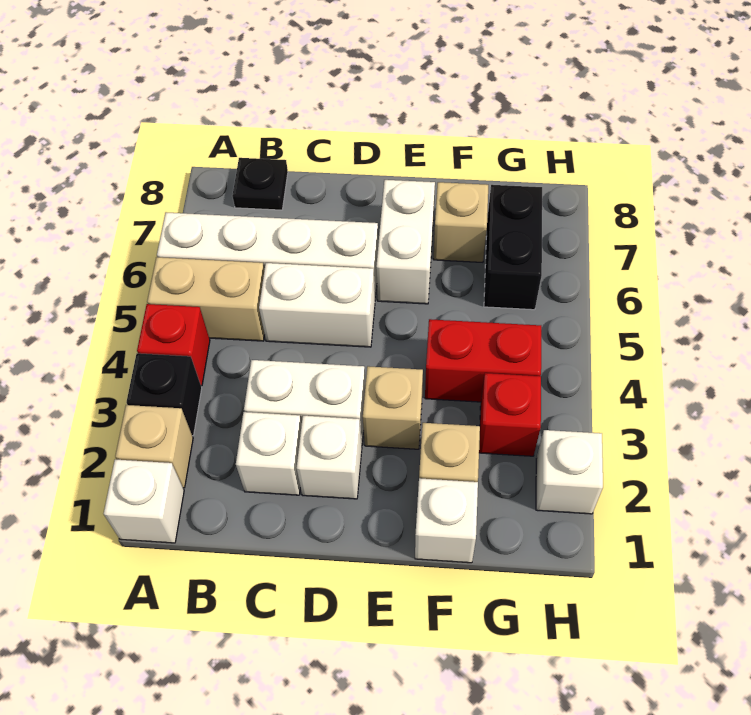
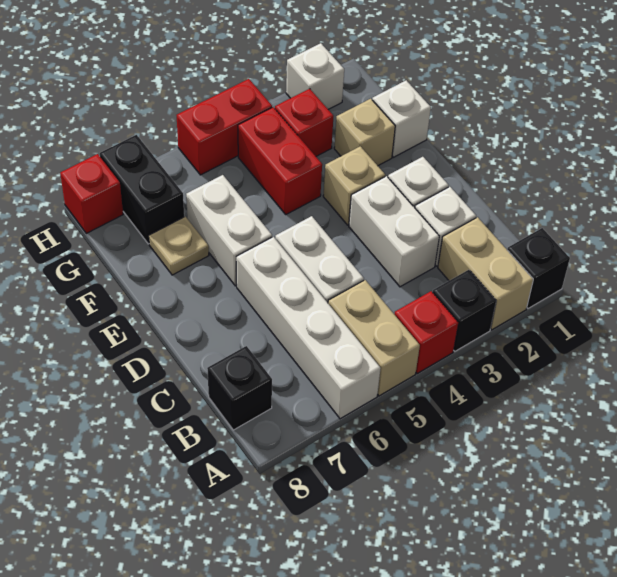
white brick A1 level 1 -> black brick A1 level 1
tan brick A2 level 1 -> tan brick A2:B2 level 1
black plate B8 level 1 -> black brick B8 level 1
white brick E6:E7 level 1 -> white brick E6:F6 level 1
tan brick F7 level 1 -> tan plate F7 level 1
black brick G6:G7 level 1 -> black brick G7:H7 level 1
none -> red brick H4:H5 level 1
none -> red brick H8 level 1

